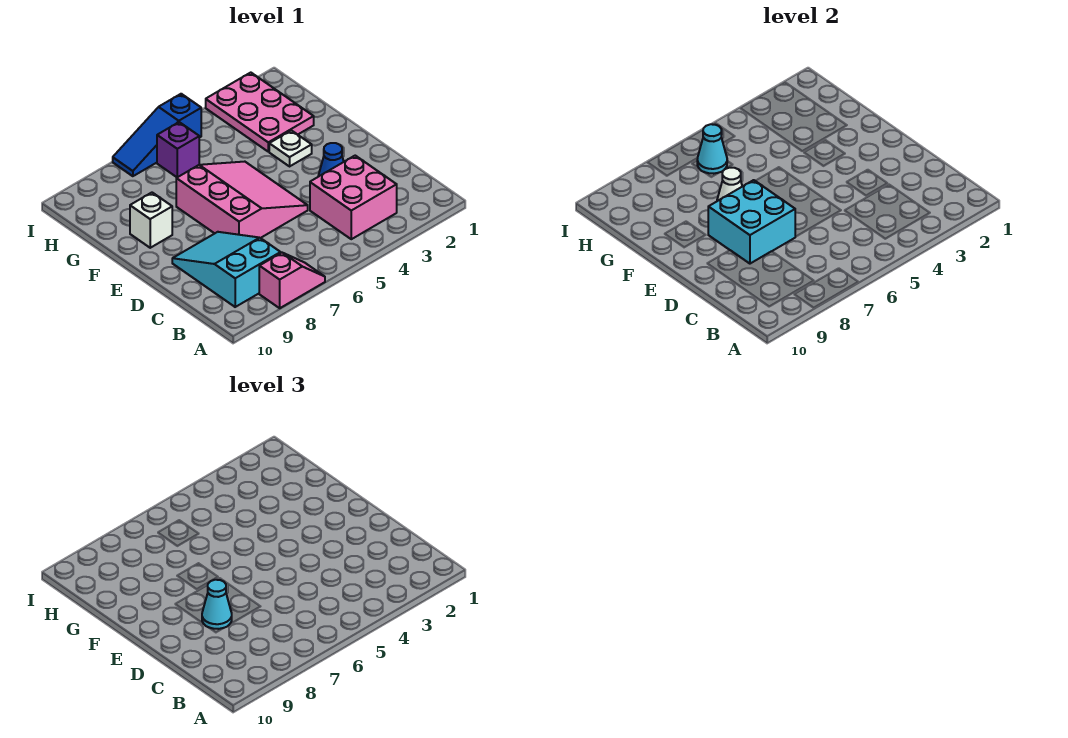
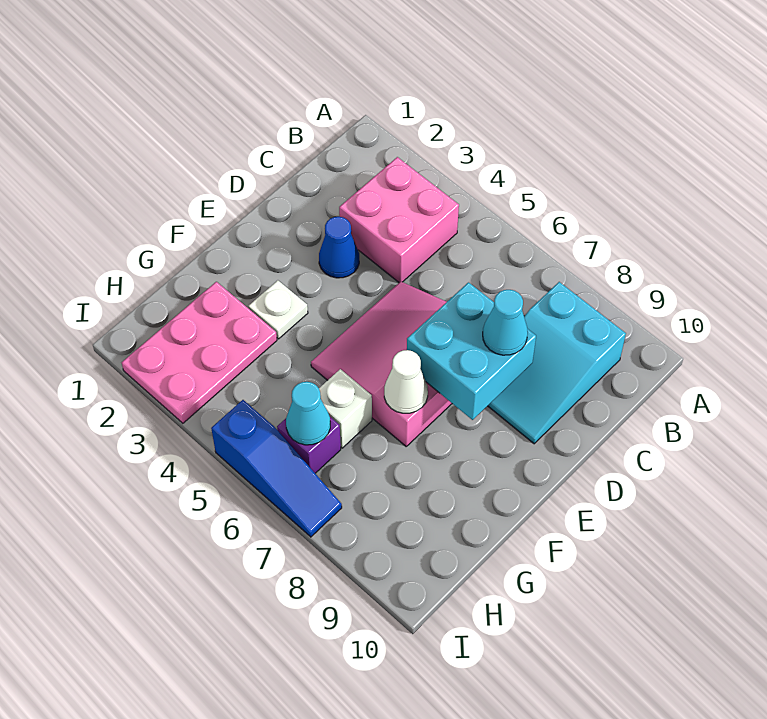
pink slope A7:A8 level 1 top 8 -> none
white brick F9 level 1 -> white brick G6 level 1

